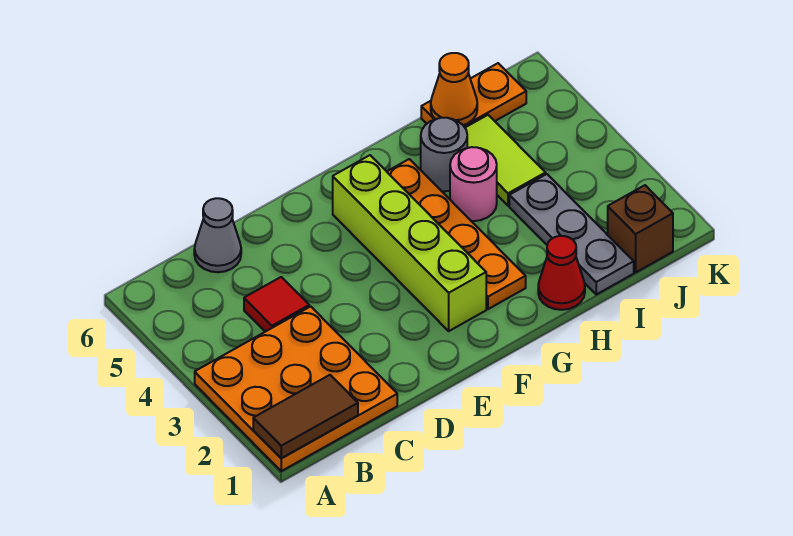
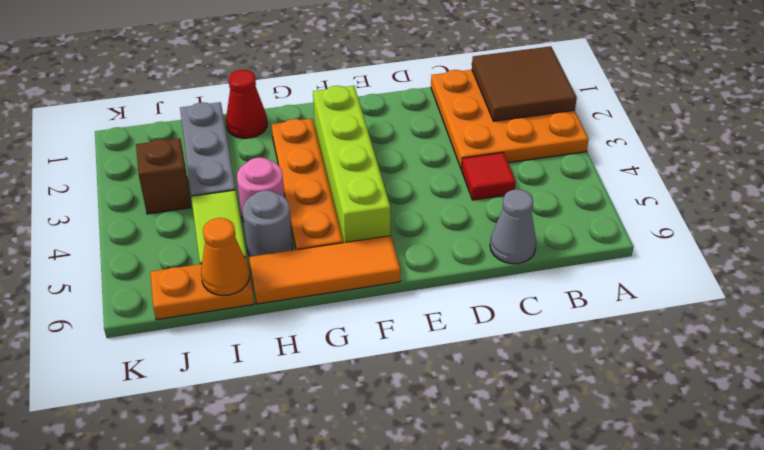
brown tile A1:B1 level 2 -> brown tile A1:B2 level 2
none -> orange tile F6:H6 level 1
brown brick J1 level 1 -> brown brick J3 level 1

